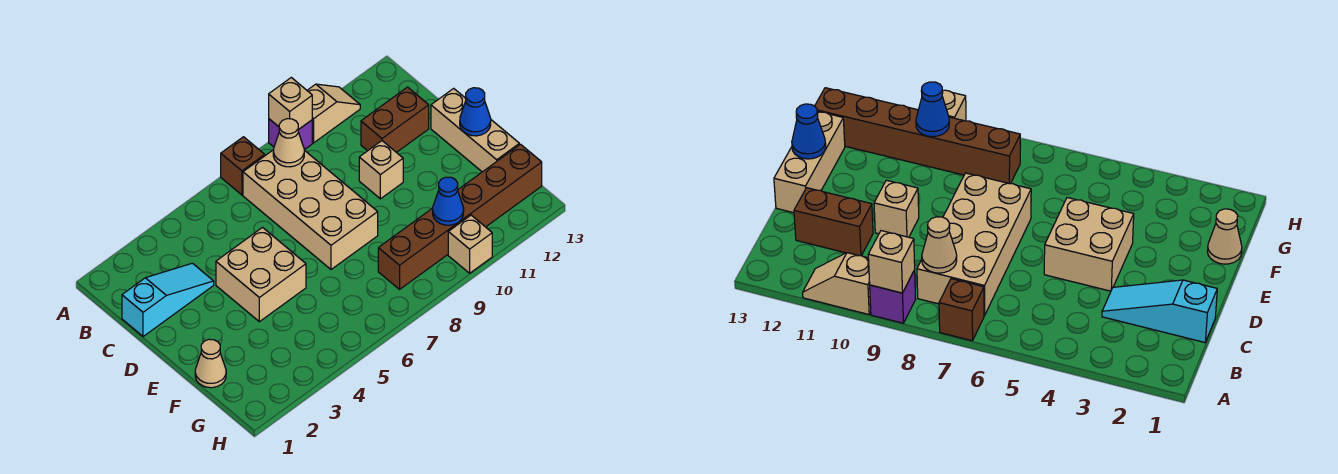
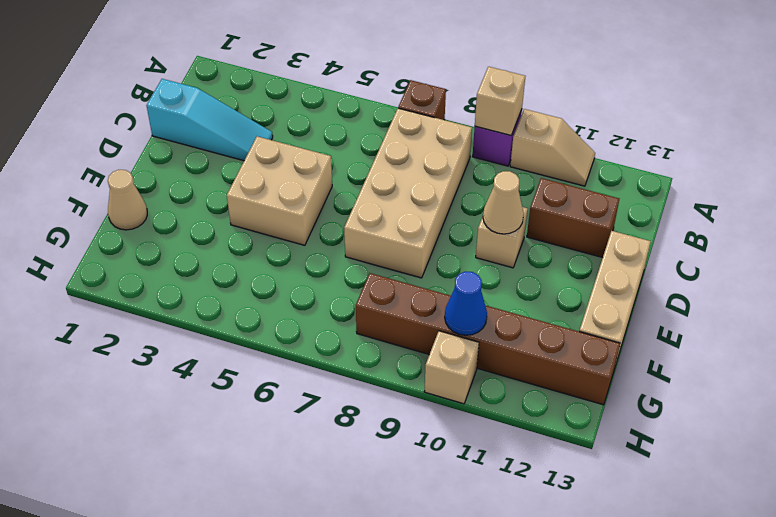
tan cone B8 level 2 -> tan cone D10 level 2
blue cone E13 level 2 -> none

